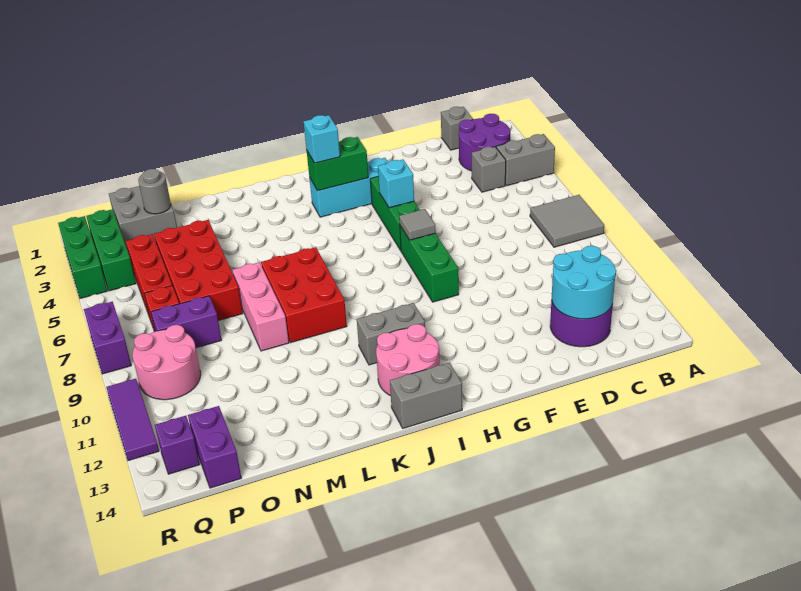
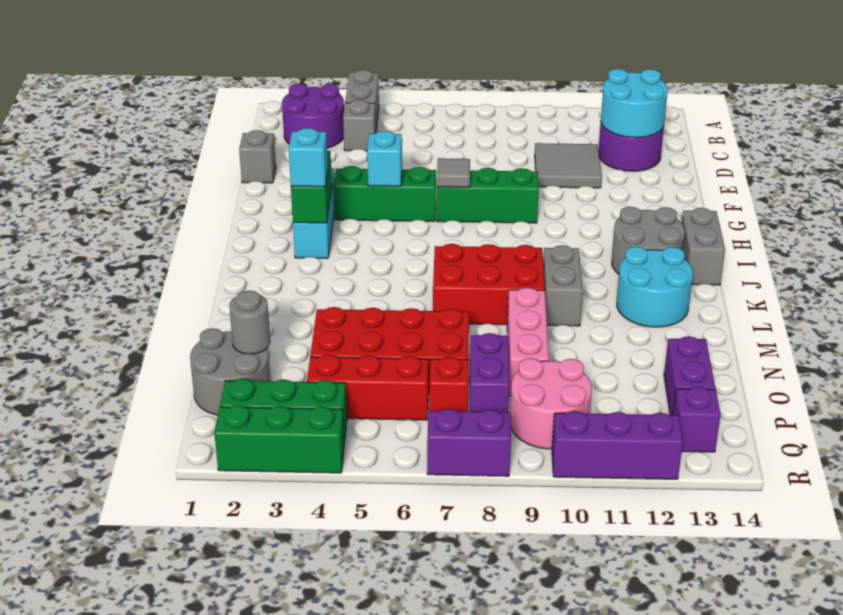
grey tile A7:B8 level 1 -> grey tile D10:E11 level 1
grey brick C1 level 1 -> grey brick E1 level 1
grey brick I11:J11 level 1 -> grey brick K10:L10 level 1
pink round brick I12:J13 level 1 -> grey round brick I12:J13 level 1
none -> cyan round brick K12:L13 level 1
pink brick M7:M9 level 1 -> pink brick M9:O9 level 1
grey brick O1:P2 level 1 -> grey round brick O1:P2 level 1
purple brick P13:P14 level 1 -> purple brick O13:P13 level 1
purple tile R10:R12 level 1 -> purple brick R10:R12 level 1

